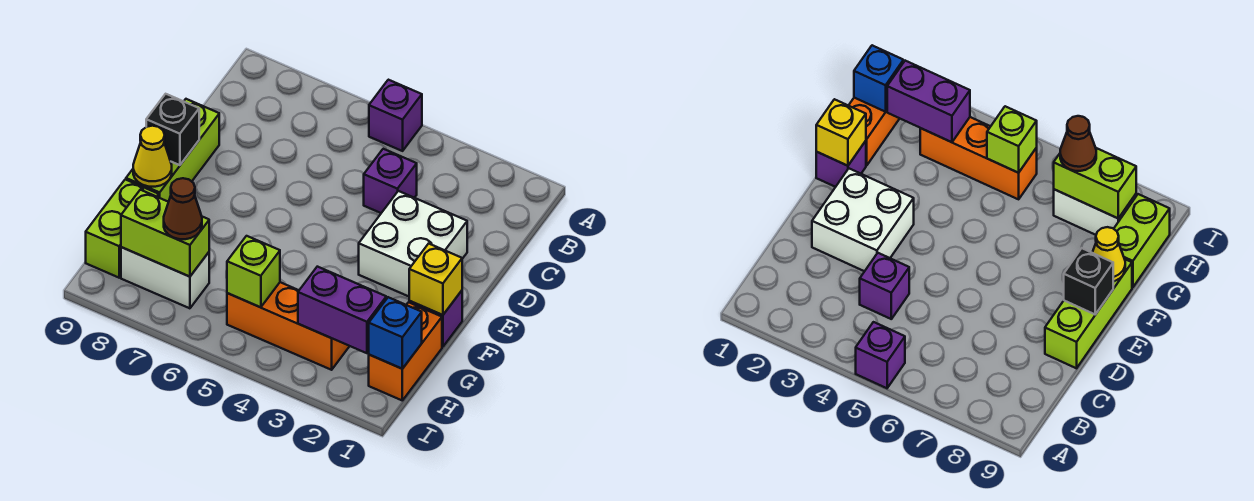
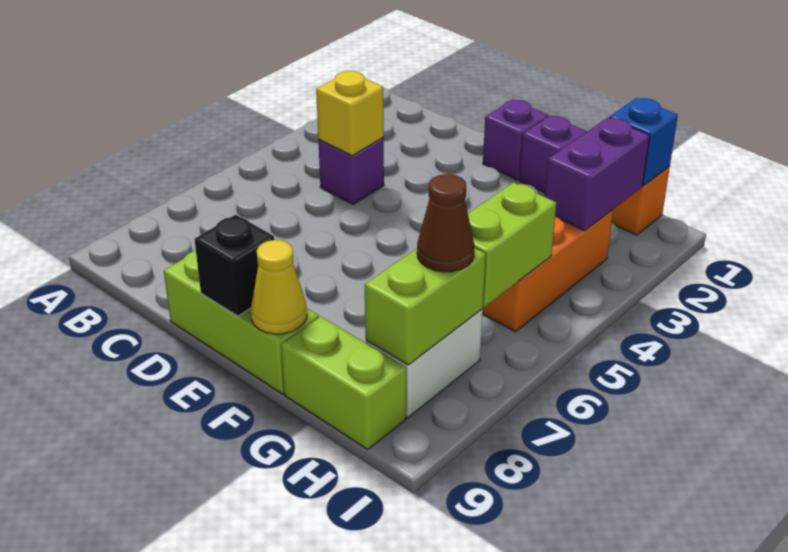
purple brick A5 level 1 -> purple brick E1 level 1
white brick D2:E3 level 1 -> none
yellow brick F1 level 2 -> yellow brick C4 level 2
lime brick H5 level 2 -> lime brick H5:H6 level 2

